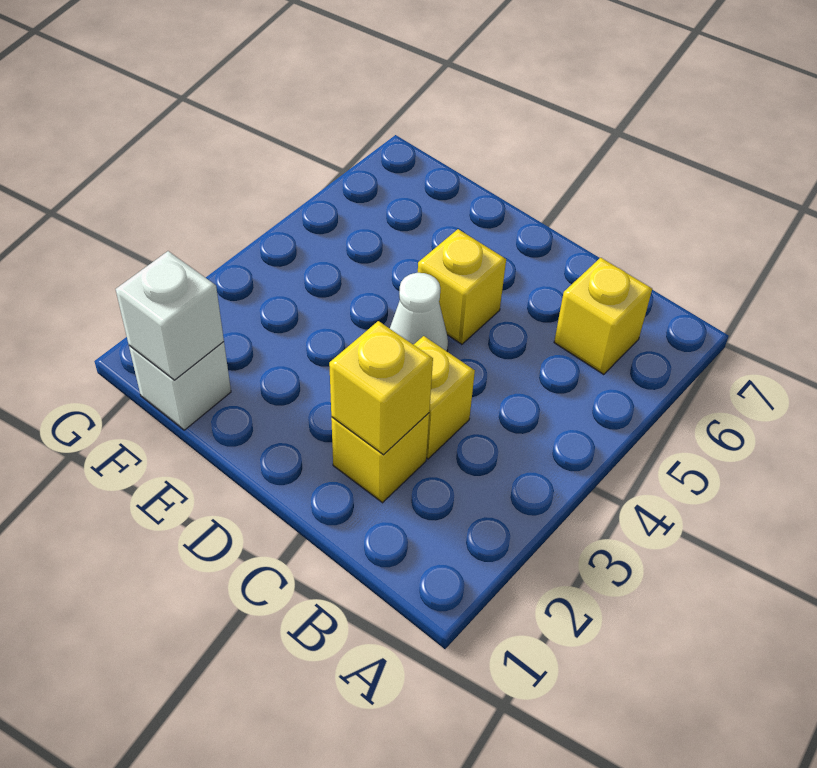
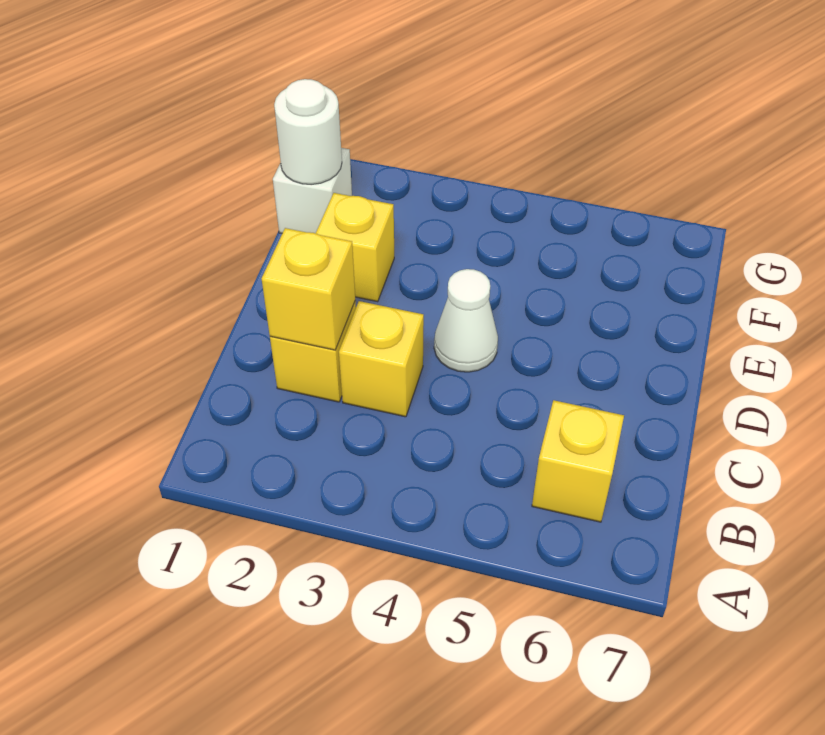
yellow brick D5 level 1 -> yellow brick E2 level 1
white brick F1 level 2 -> white round brick F1 level 2

